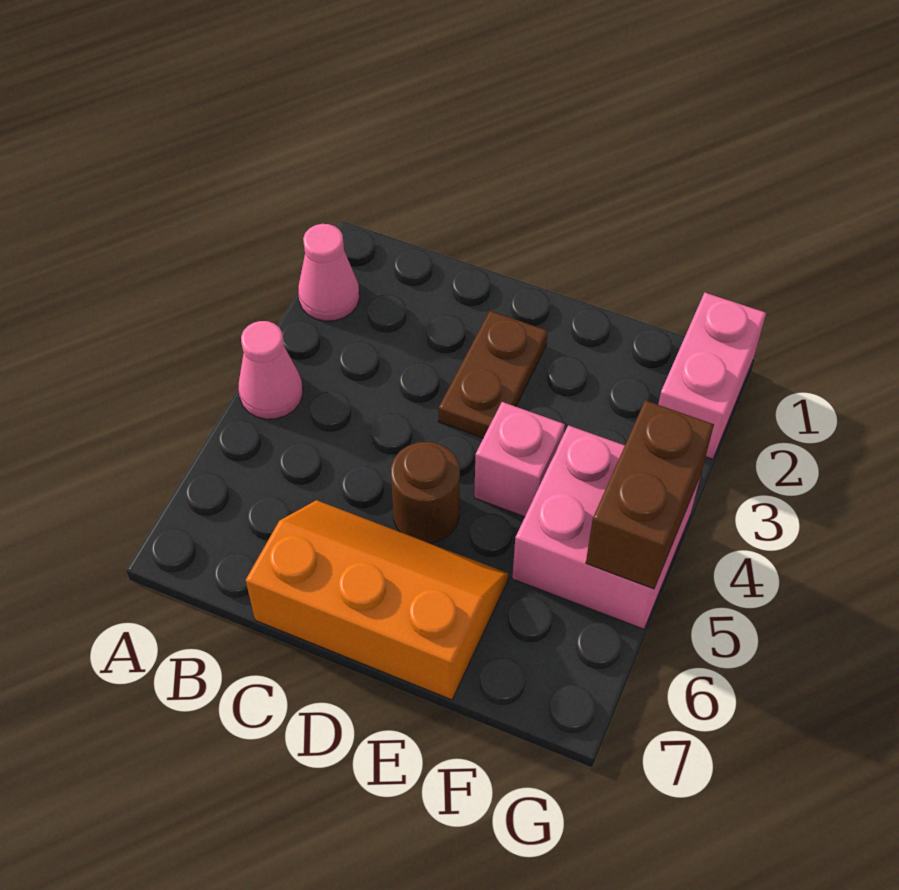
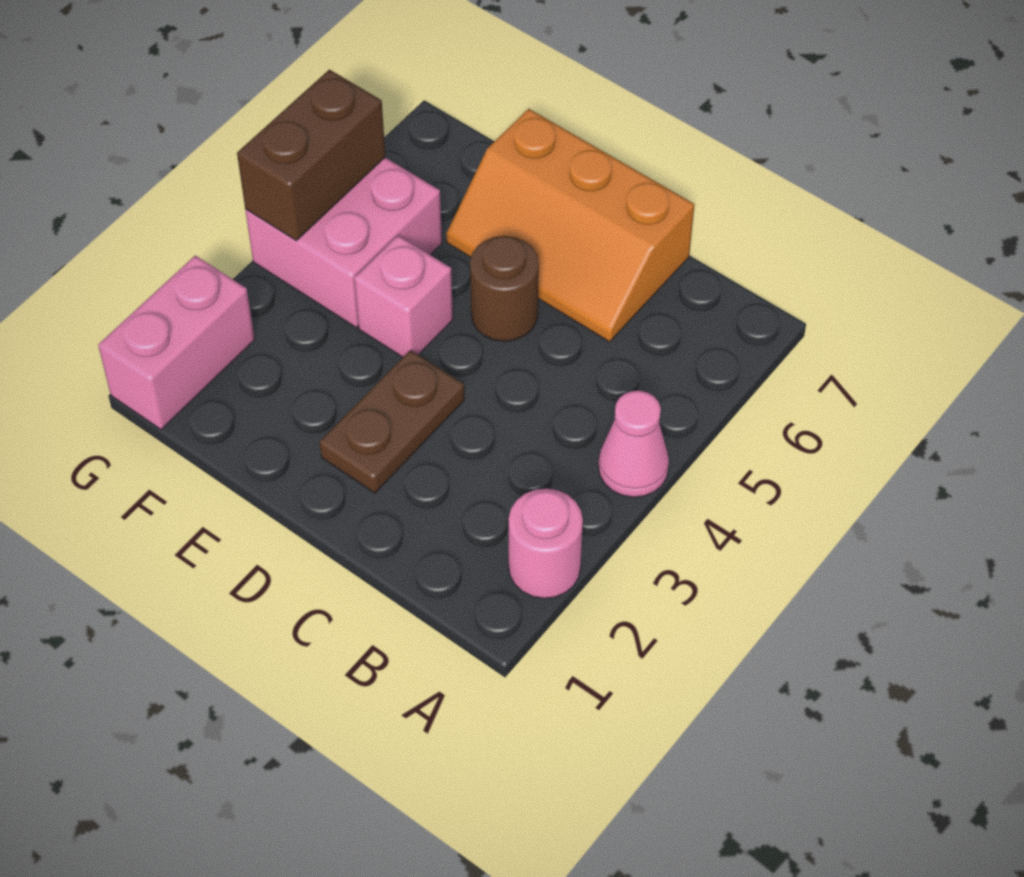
pink cone A2 level 1 -> pink round brick A2 level 1

